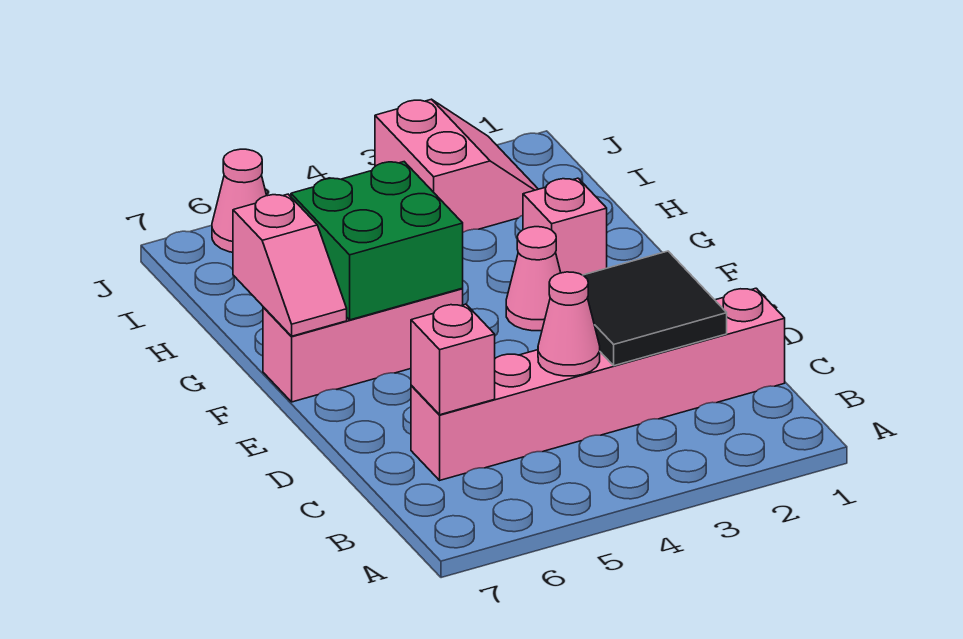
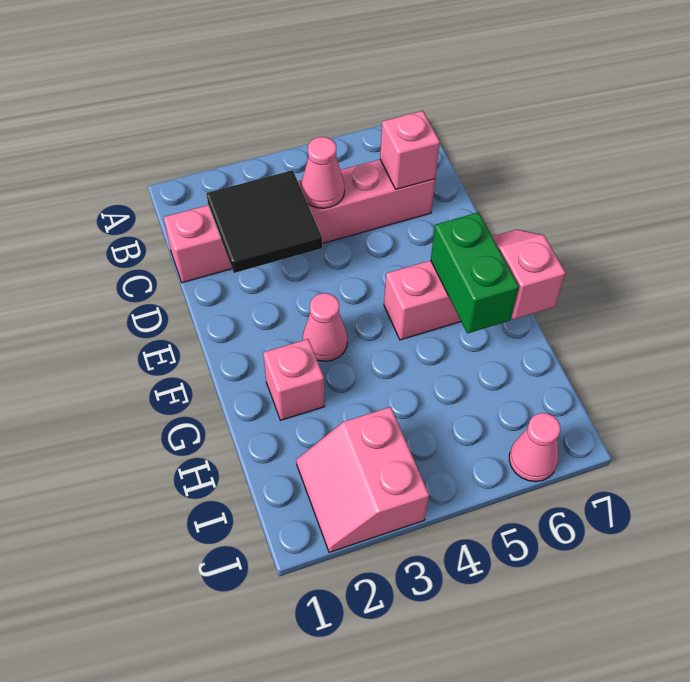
green brick F5:G6 level 2 -> green brick F6:G6 level 2

